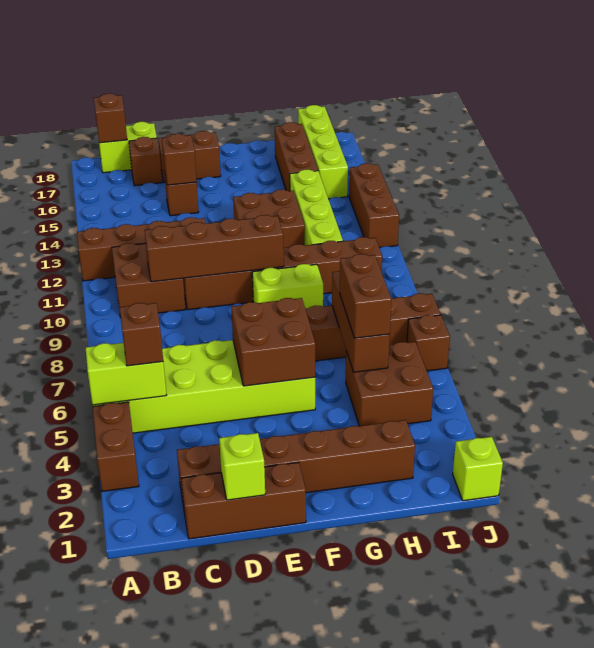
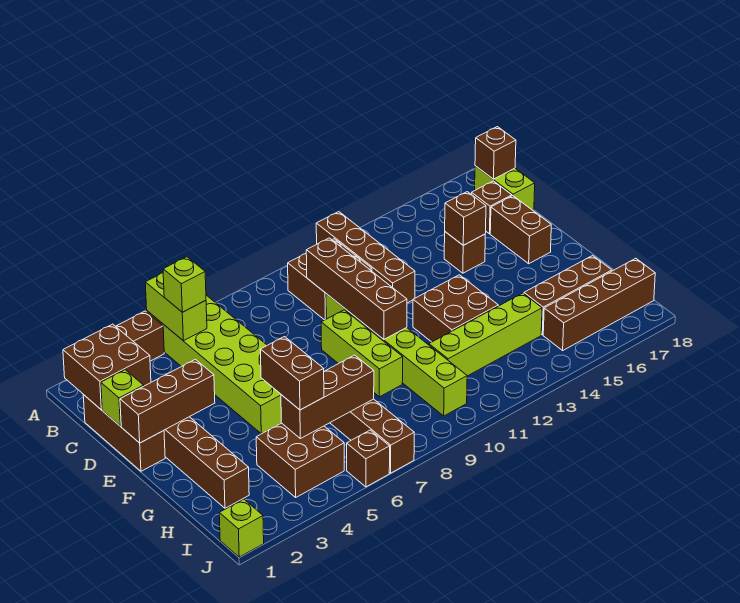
brown brick B5 level 3 -> lime brick B5 level 3
brown brick D10:I10 level 1 -> lime brick D10:I10 level 1
brown brick E5:F6 level 2 -> brown brick B1:C2 level 2
lime brick F9:G9 level 1 -> lime brick E9:G9 level 1
brown brick H5:H6 level 3 -> brown brick G5:H5 level 3
lime brick I15:I18 level 1 -> brown brick I15:I18 level 1
brown brick J12:J14 level 1 -> brown brick E1:E3 level 2

